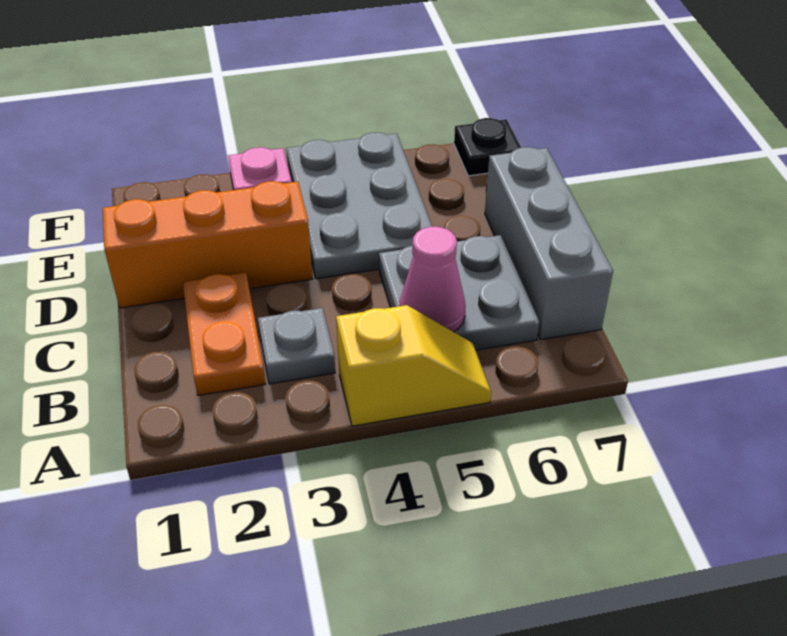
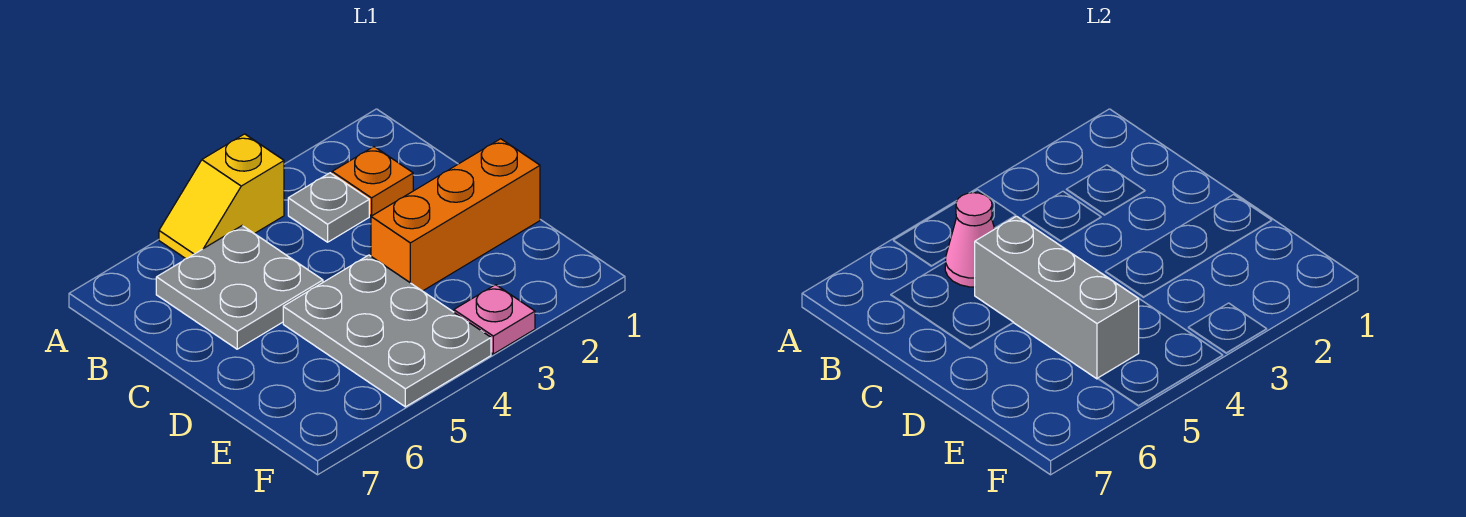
orange plate B2:C2 level 1 -> orange plate B2 level 1
grey brick B7:D7 level 1 -> grey brick C5:E5 level 2
black plate F7 level 1 -> none

